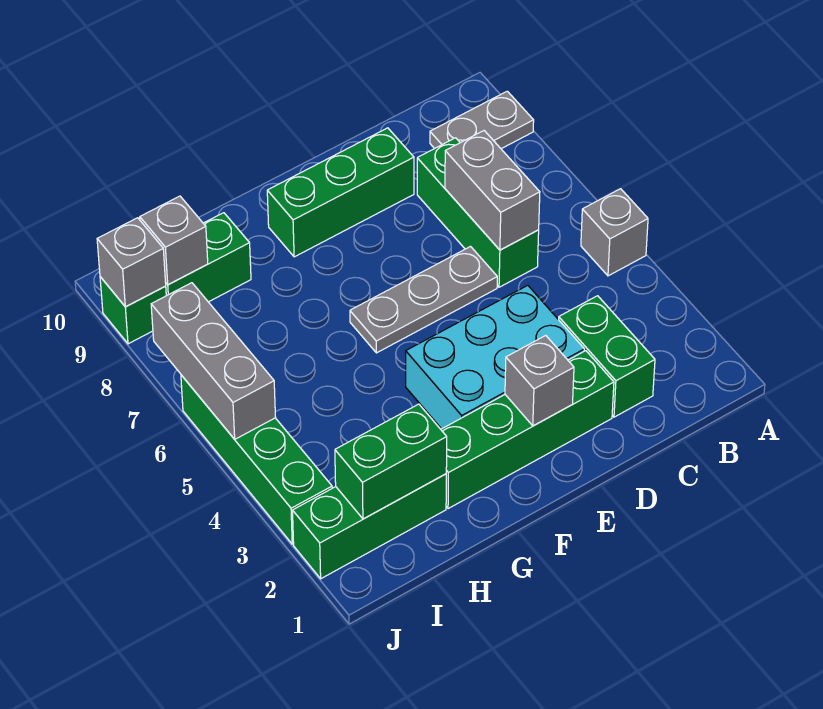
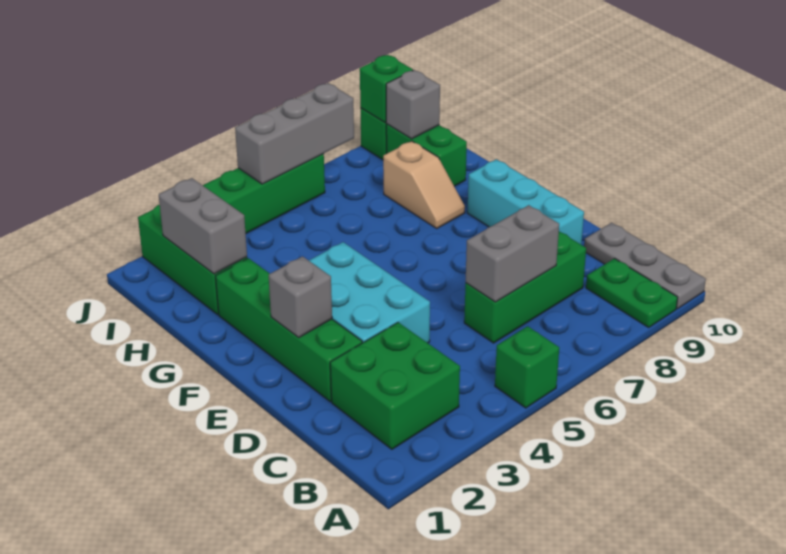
grey brick A5 level 1 -> green brick A5 level 1
grey plate A9:B9 level 1 -> green plate A9:B9 level 1
green brick C2:C3 level 1 -> green brick B2:C3 level 1
grey plate D6:F6 level 1 -> grey plate A10:C10 level 1
green brick D9:F9 level 1 -> cyan brick D9:F9 level 1
none -> tan slope G8:H8 level 1 top H
green brick H2:I2 level 2 -> grey brick H2:I2 level 2
grey brick J9 level 2 -> green brick J9 level 2

